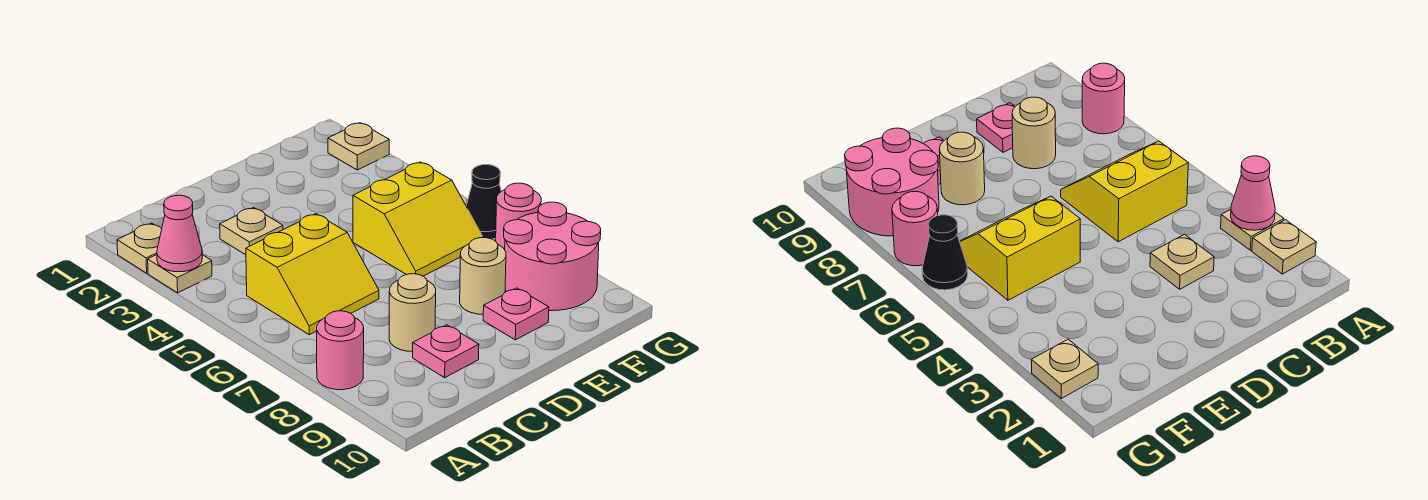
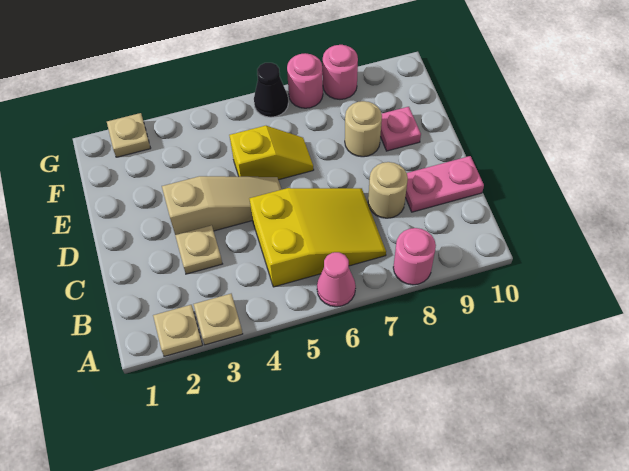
pink cone A3 level 2 -> pink cone A6 level 1
yellow slope B5:C6 level 1 top 5 -> yellow slope B5:C7 level 1 top 5
pink plate C9 level 1 -> pink plate C9:C10 level 1
none -> tan slope D3:D5 level 1 top 3
yellow slope E5:F6 level 1 top 5 -> yellow slope E5:E6 level 1 top 5
pink round brick F8:G9 level 1 -> pink round brick G8 level 1

